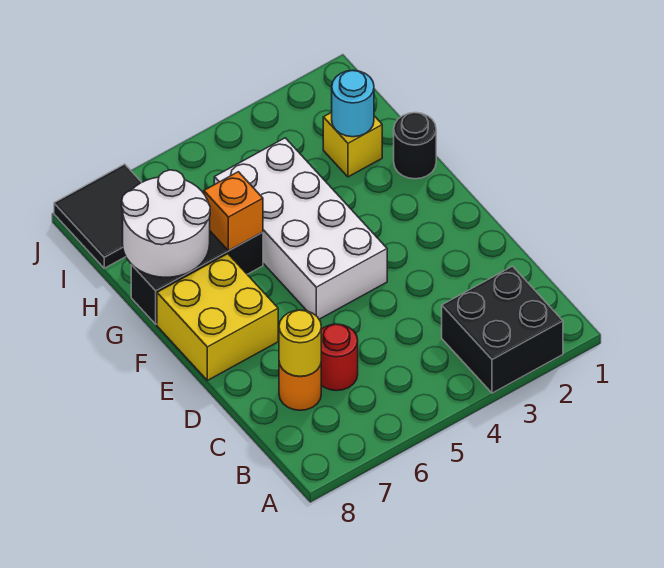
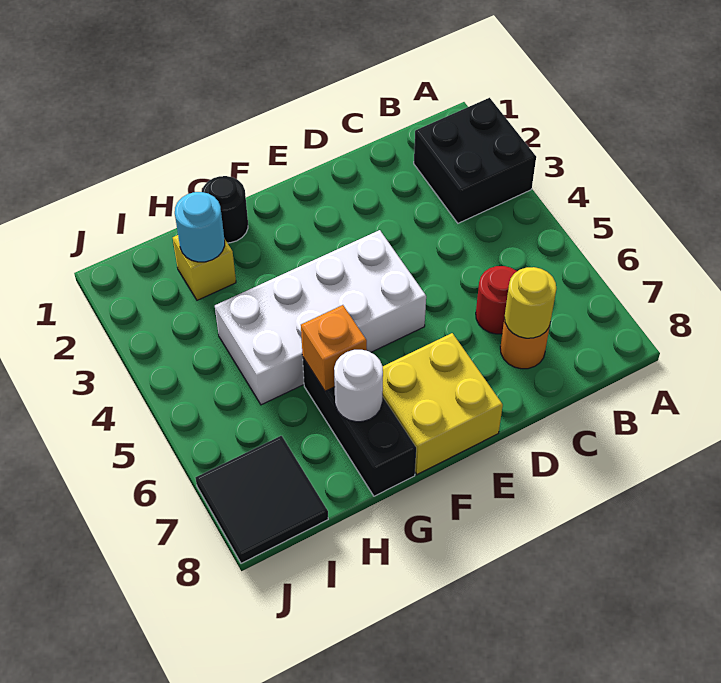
white round brick G7:H8 level 2 -> white round brick G7 level 2

